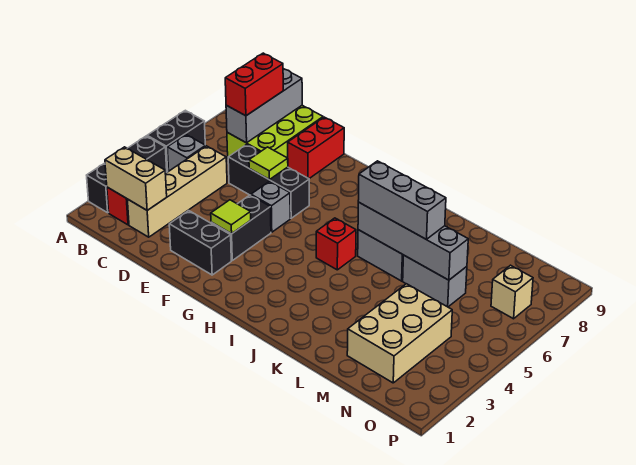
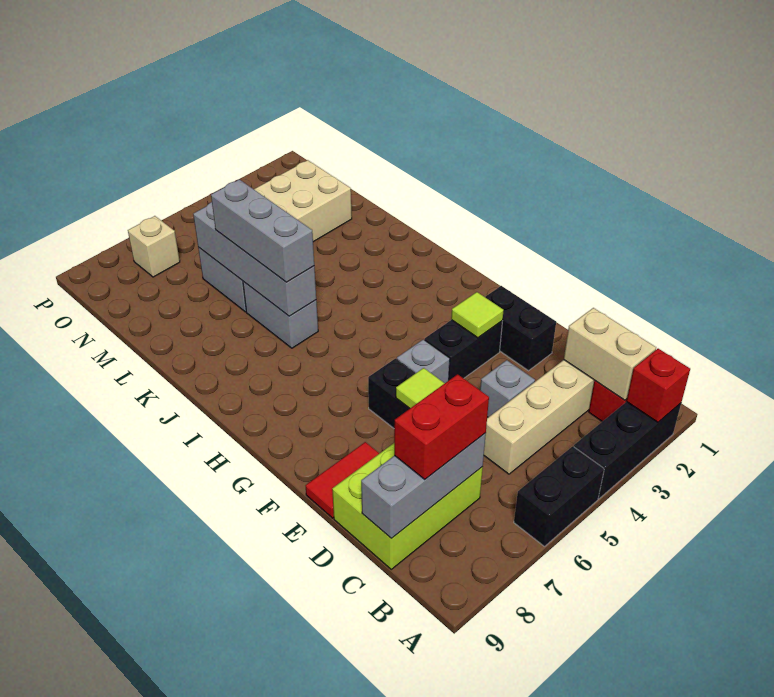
grey brick B5 level 1 -> grey brick D4 level 1
red brick E8:E9 level 1 -> red tile E8:E9 level 1
red brick I5 level 1 -> red brick A2 level 2

